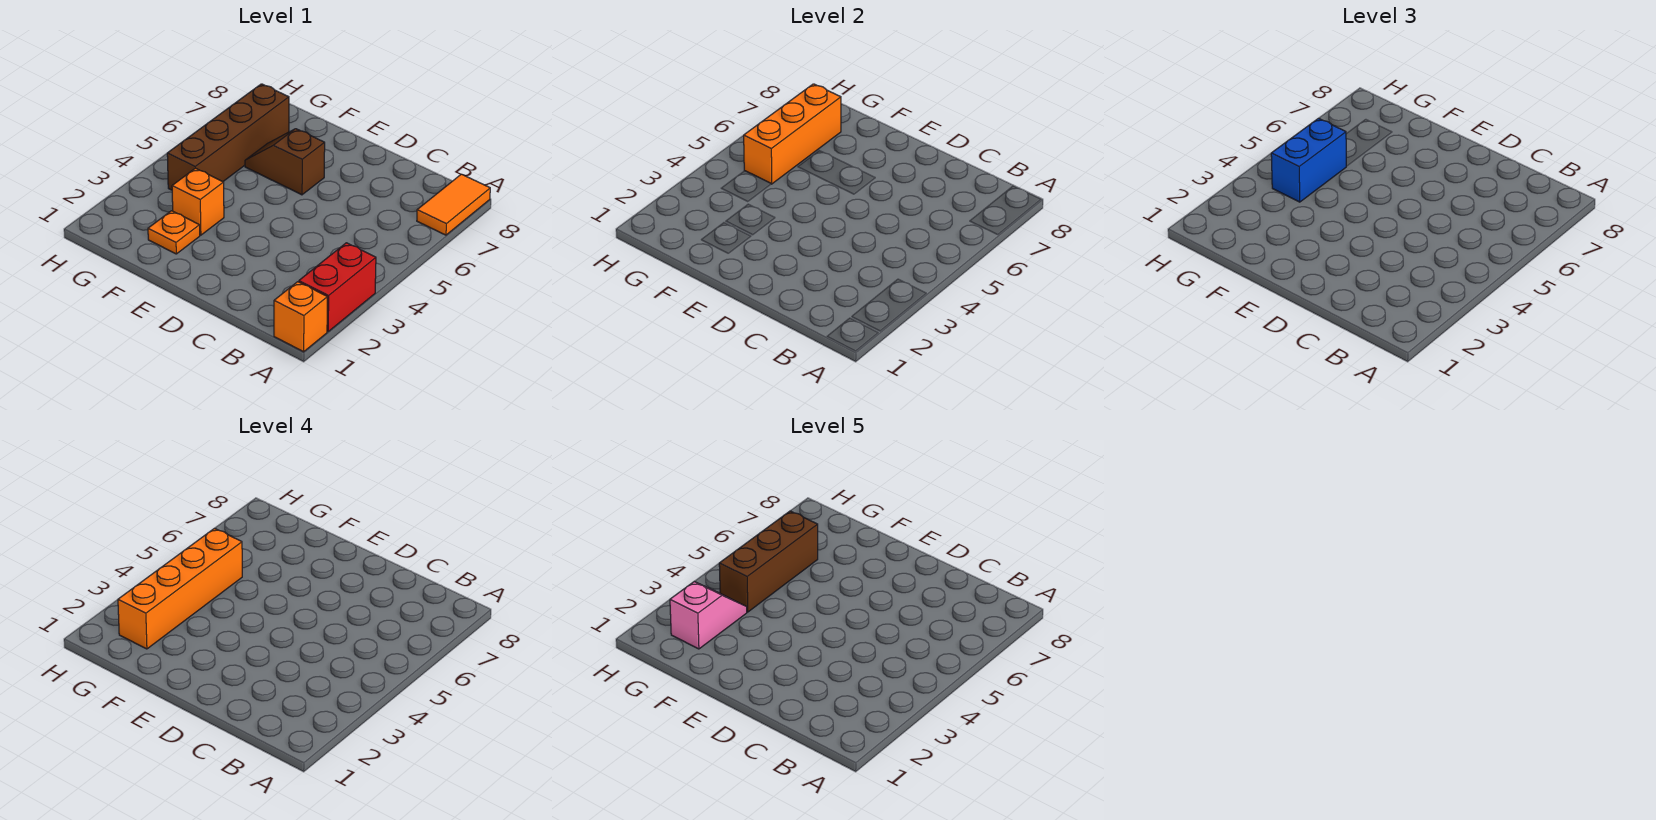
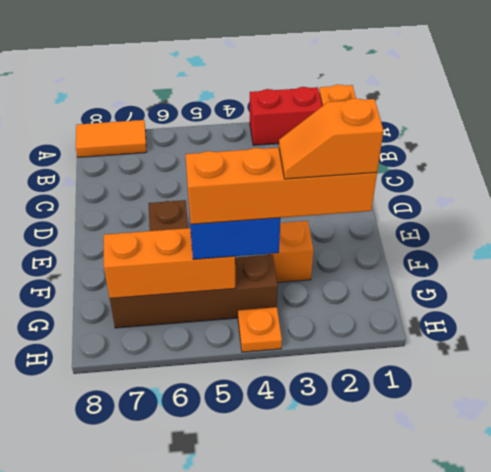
orange plate F2 level 1 -> orange plate H4 level 1
pink slope G2:G3 level 5 top 2 -> orange slope G2:G3 level 5 top 2
brown brick G4:G6 level 5 -> none

